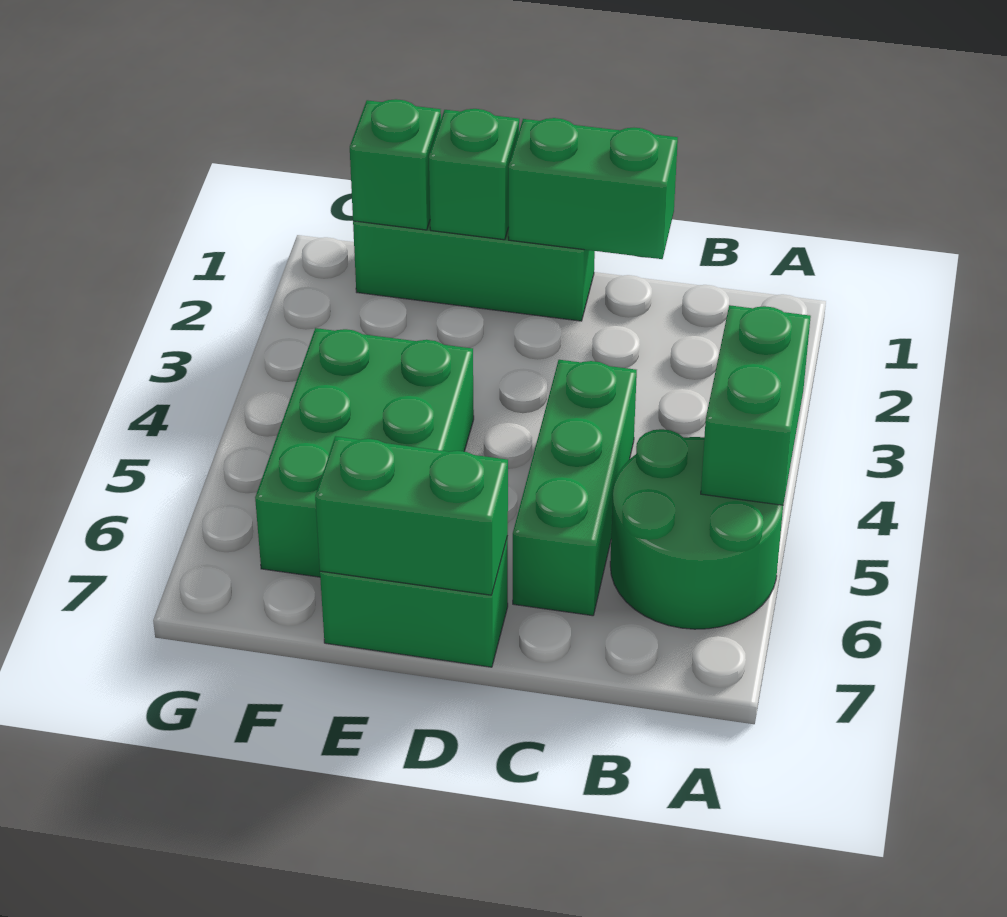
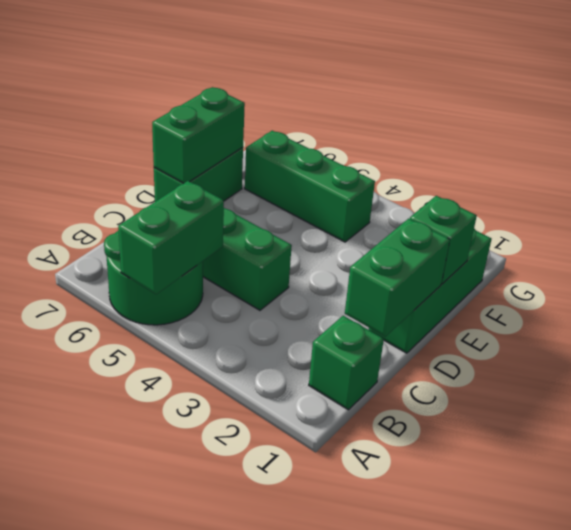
green brick A4:A5 level 2 -> green brick A5:B5 level 2
green brick E4:F6 level 1 -> green brick F4:F6 level 1
green brick F1 level 2 -> green brick B1 level 1

